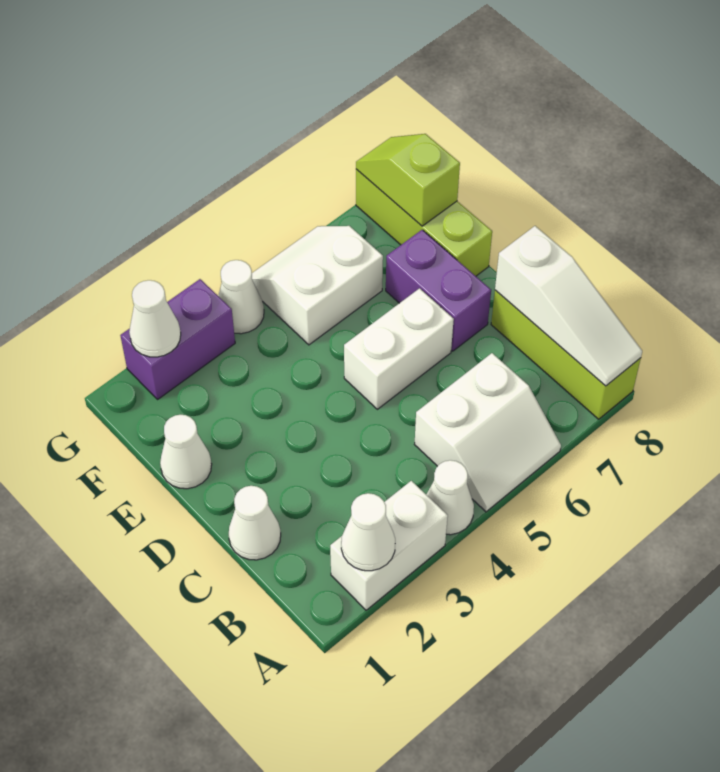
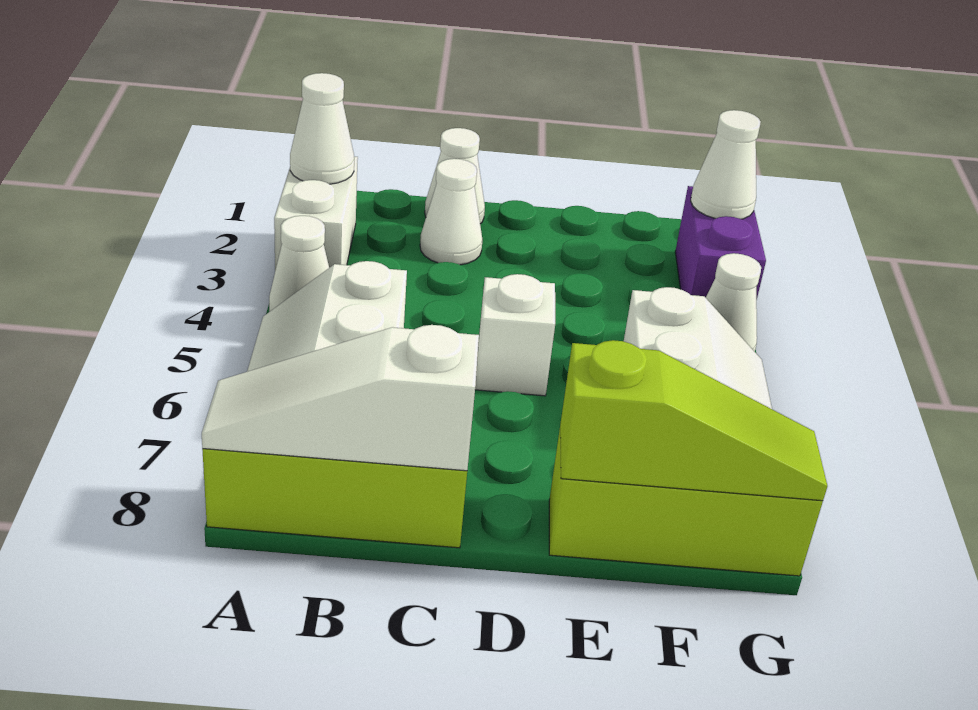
white brick D5:D6 level 1 -> white brick D5 level 1
purple brick D7:E7 level 1 -> none
white cone E1 level 1 -> white cone C2 level 1
lime slope F8:G8 level 2 top F -> lime slope E8:G8 level 2 top E

